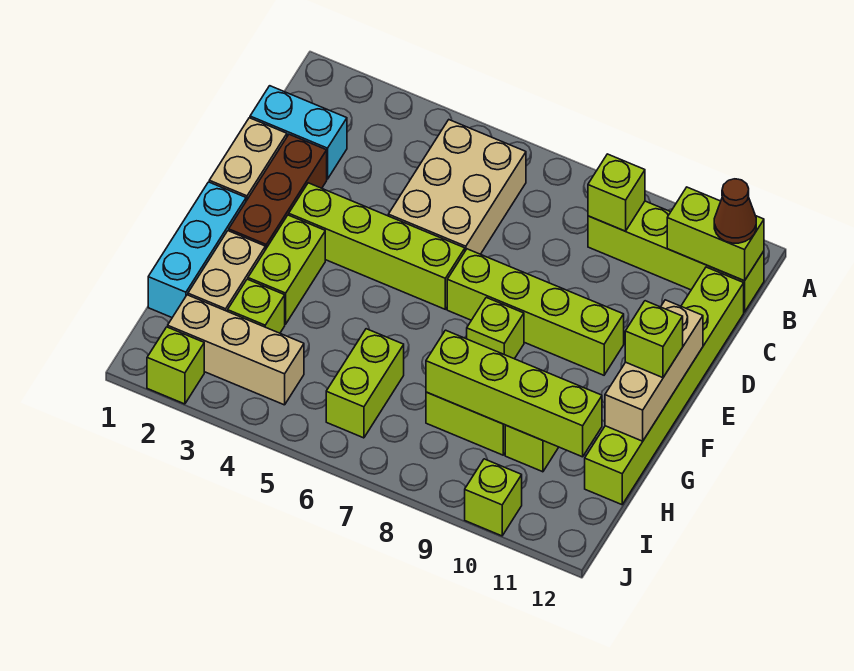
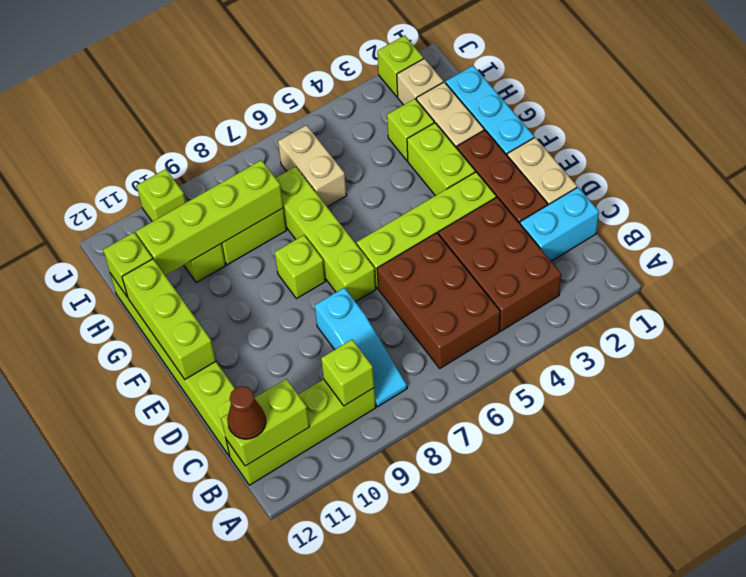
none -> brown brick B3:D4 level 1
tan brick B5:D6 level 1 -> brown brick B5:D6 level 1
none -> cyan slope B8:D8 level 1 top D
lime brick E7:E10 level 1 -> lime brick E7:H7 level 1
tan brick E12:G12 level 2 -> lime brick E12:G12 level 2
lime brick F12 level 3 -> lime brick H12 level 2
lime brick H6:I6 level 1 -> tan brick H6:I6 level 1
tan brick I2:I4 level 1 -> tan brick I2 level 1

